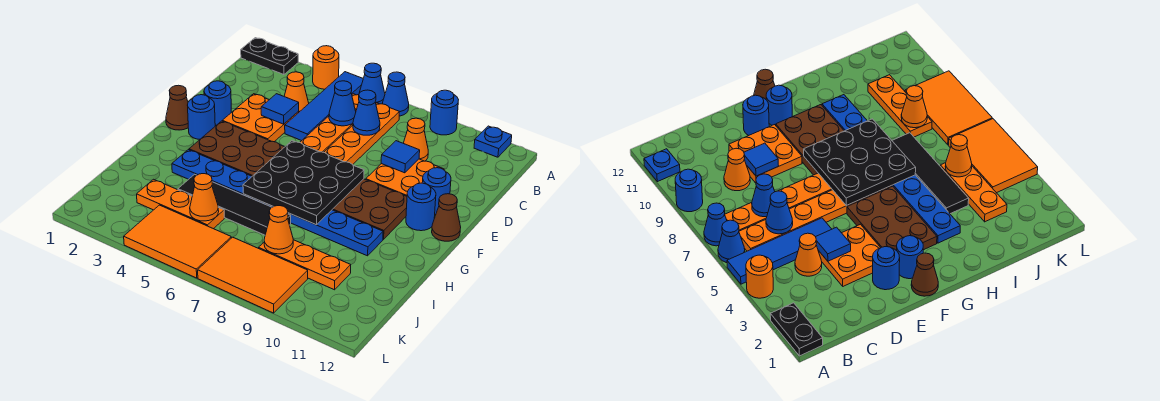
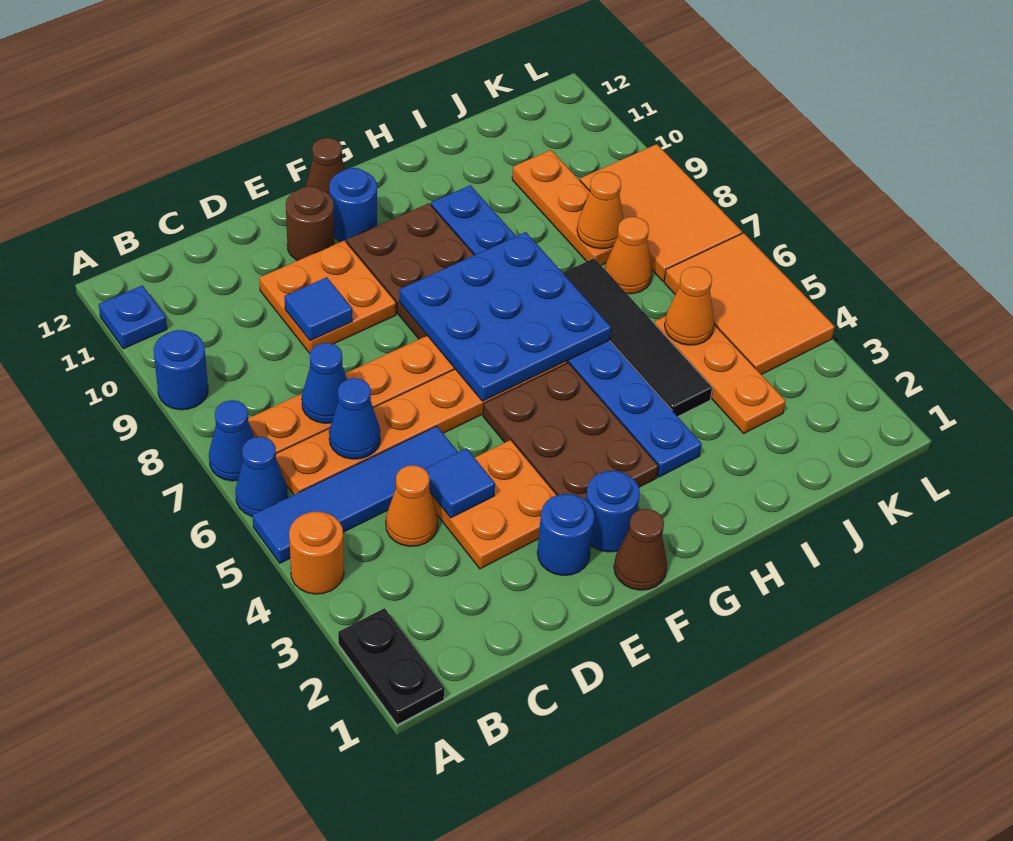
orange cone C9 level 1 -> orange cone J7 level 1
blue round brick E11 level 1 -> brown round brick E11 level 1
black plate F6:H8 level 2 -> blue plate F6:H8 level 2

